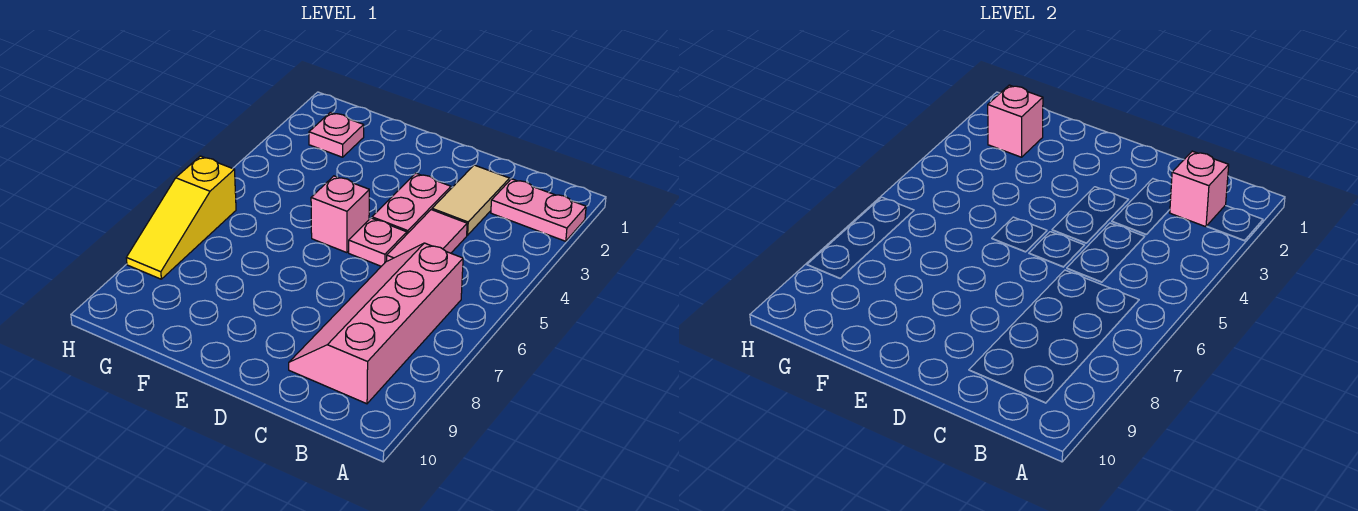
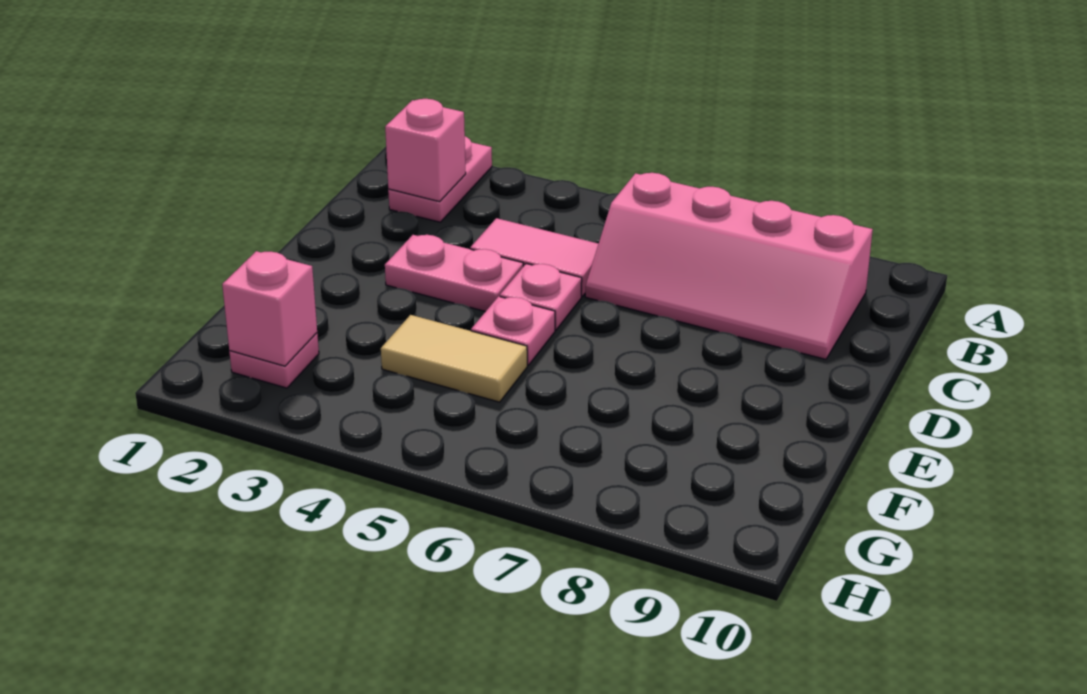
tan tile C2:C3 level 1 -> tan tile F4:F5 level 1
pink brick E5 level 1 -> pink plate E5 level 1
yellow slope H6:H8 level 1 top 6 -> none

